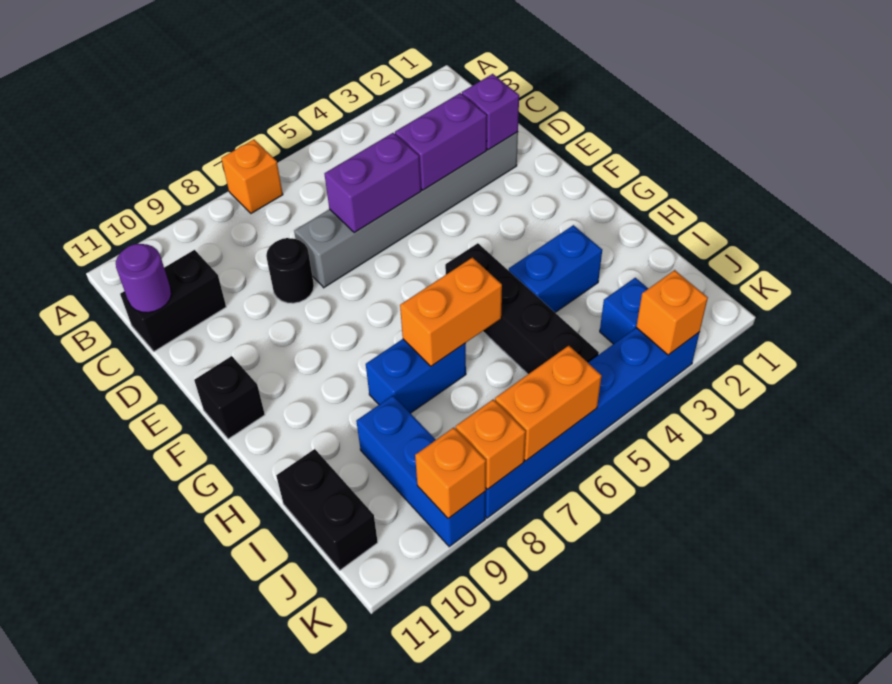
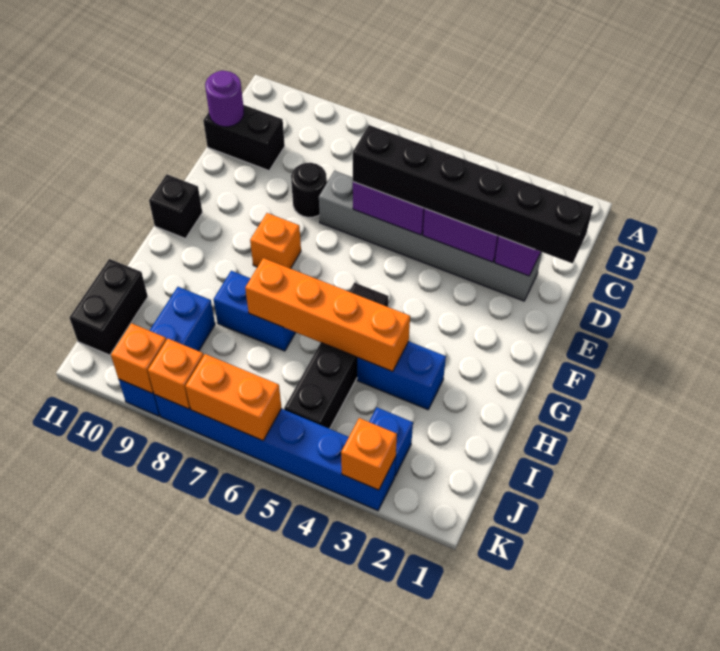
orange brick A7 level 1 -> orange brick F8 level 1
none -> black brick D1:D6 level 3
orange brick H6:H7 level 2 -> orange brick H4:H7 level 2

